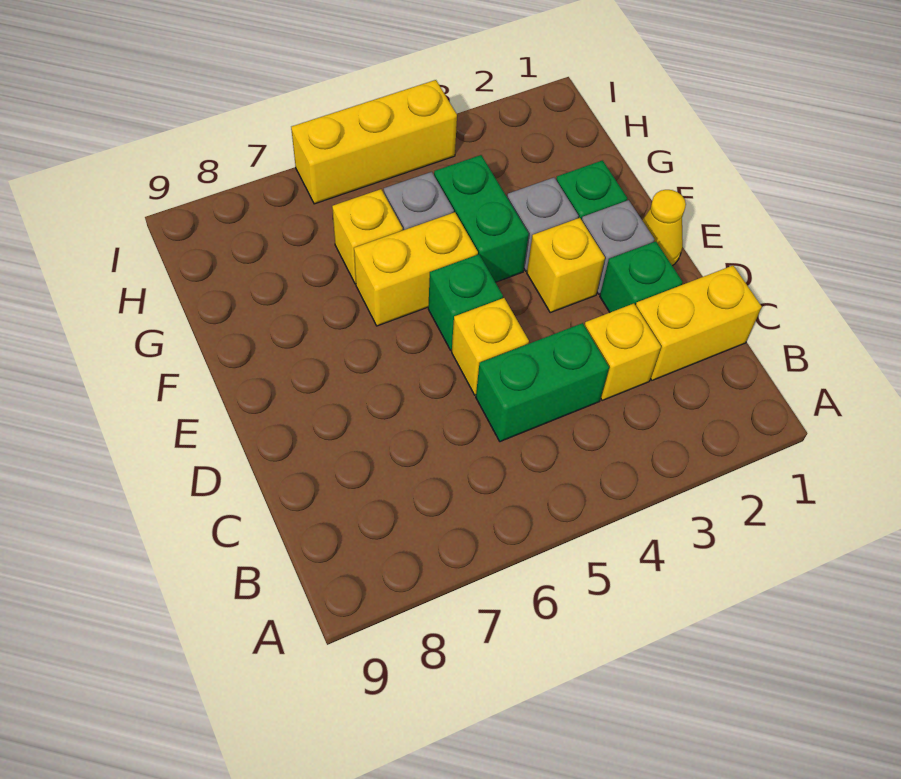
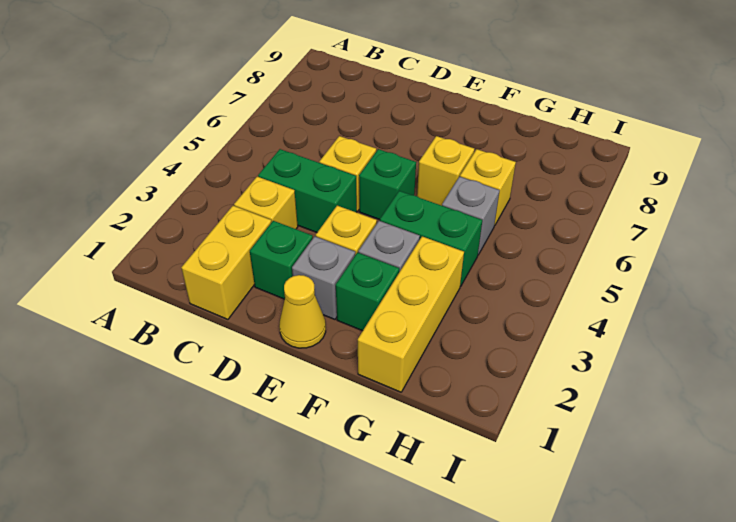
green brick C4:C5 level 1 -> green brick C4:D4 level 1
yellow brick F5:F6 level 1 -> yellow brick F6 level 1
yellow brick I4:I6 level 1 -> yellow brick G1:G3 level 1

